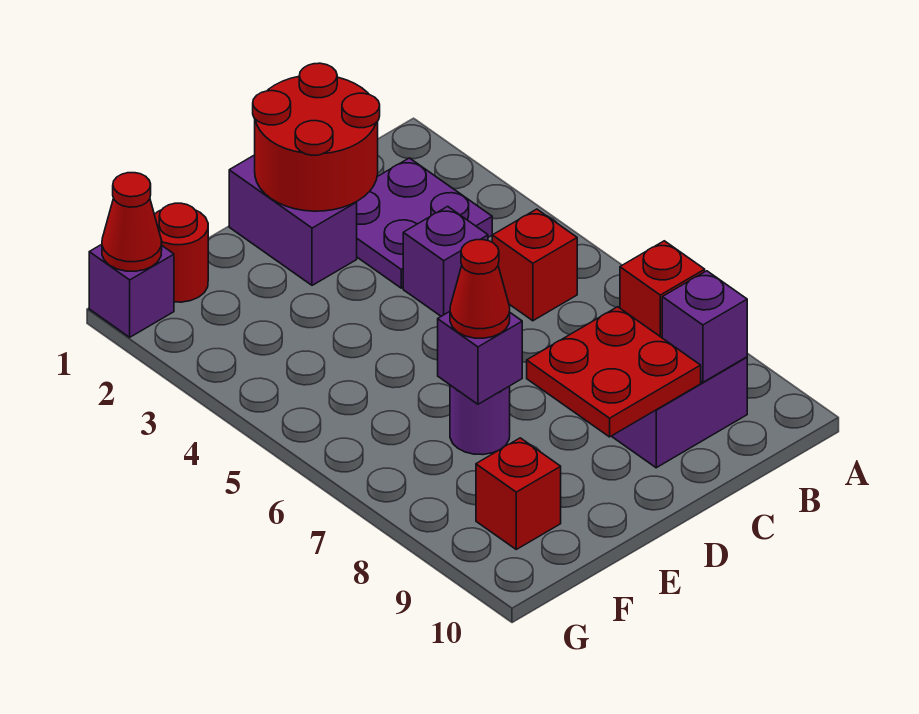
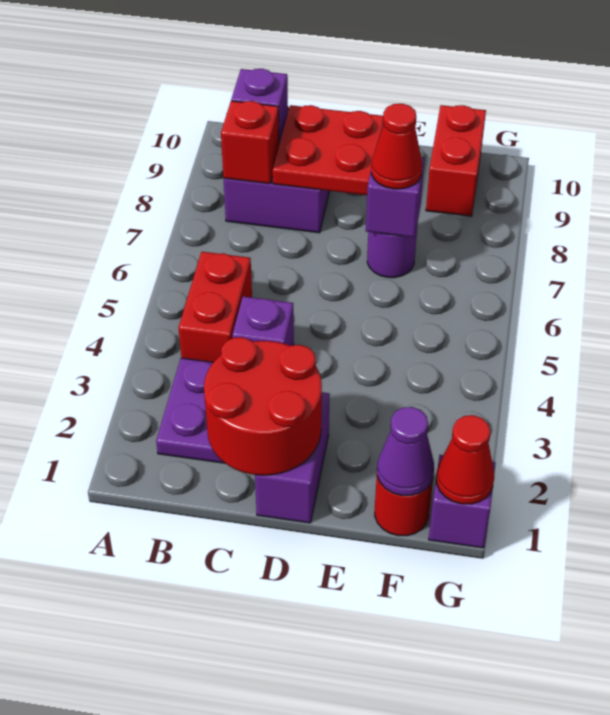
red brick B5 level 1 -> red brick B4:B5 level 1
none -> purple cone F1 level 2
red brick F9 level 1 -> red brick F9:F10 level 1

